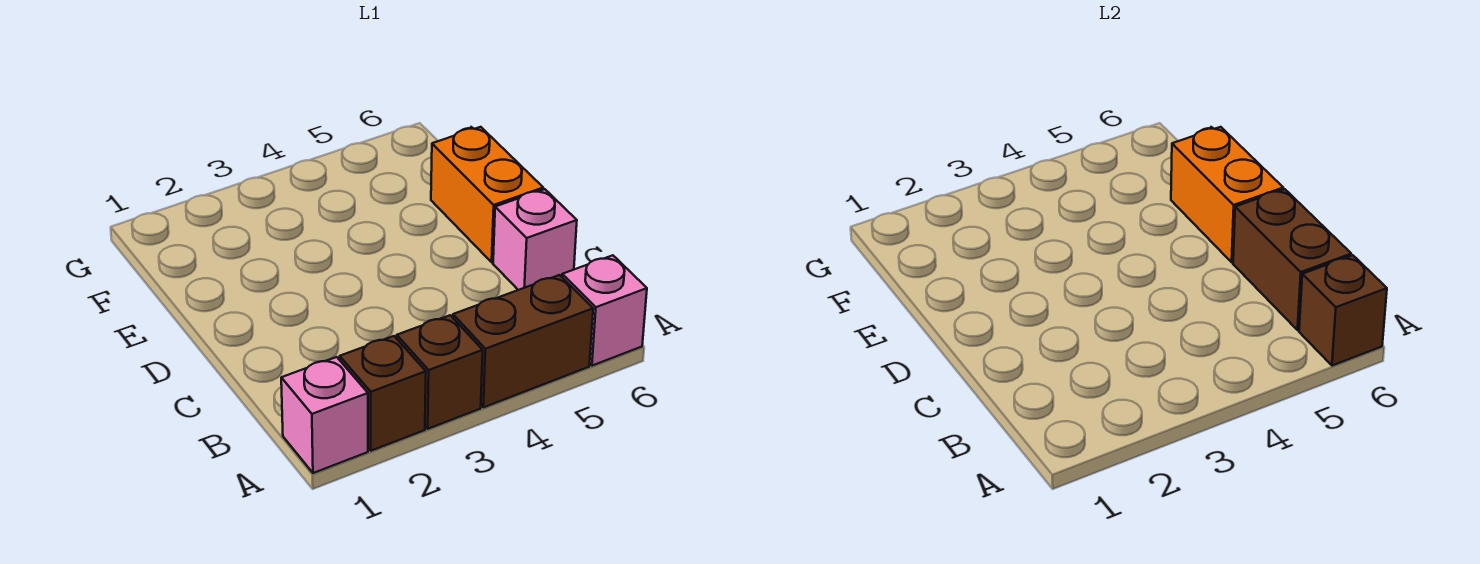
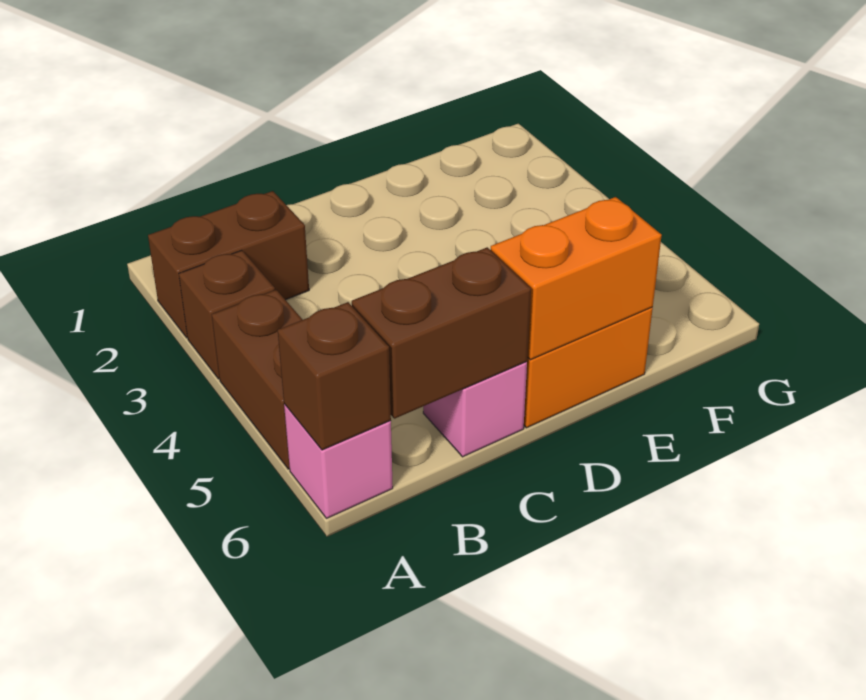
pink brick A1 level 1 -> none
brown brick A2 level 1 -> brown brick A2:B2 level 1

